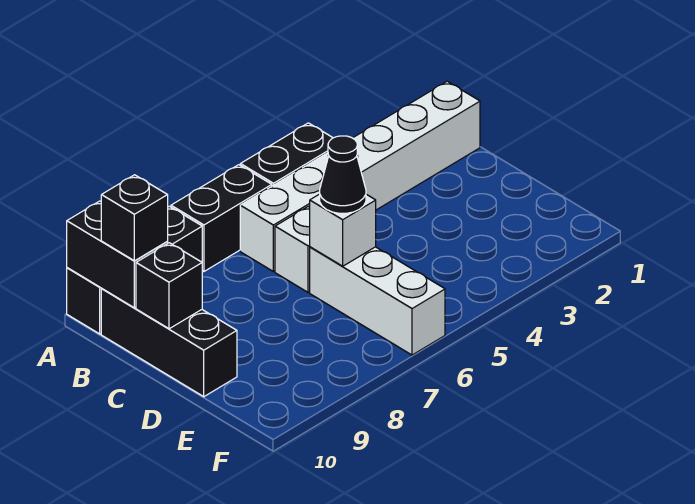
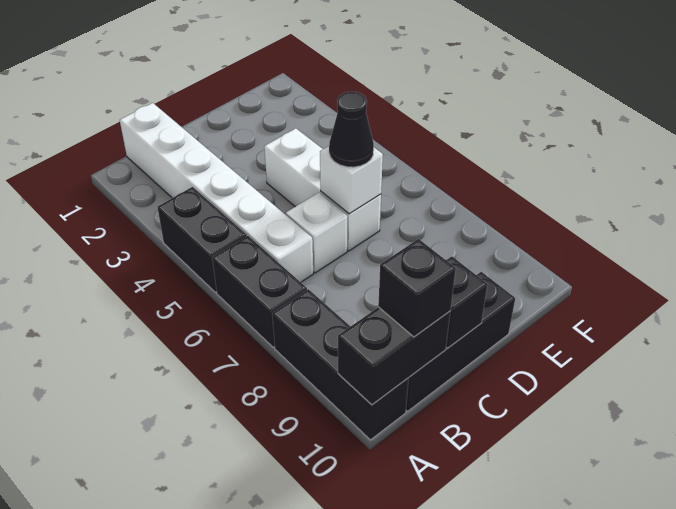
white brick D6:F6 level 1 -> white brick D4:D6 level 1

